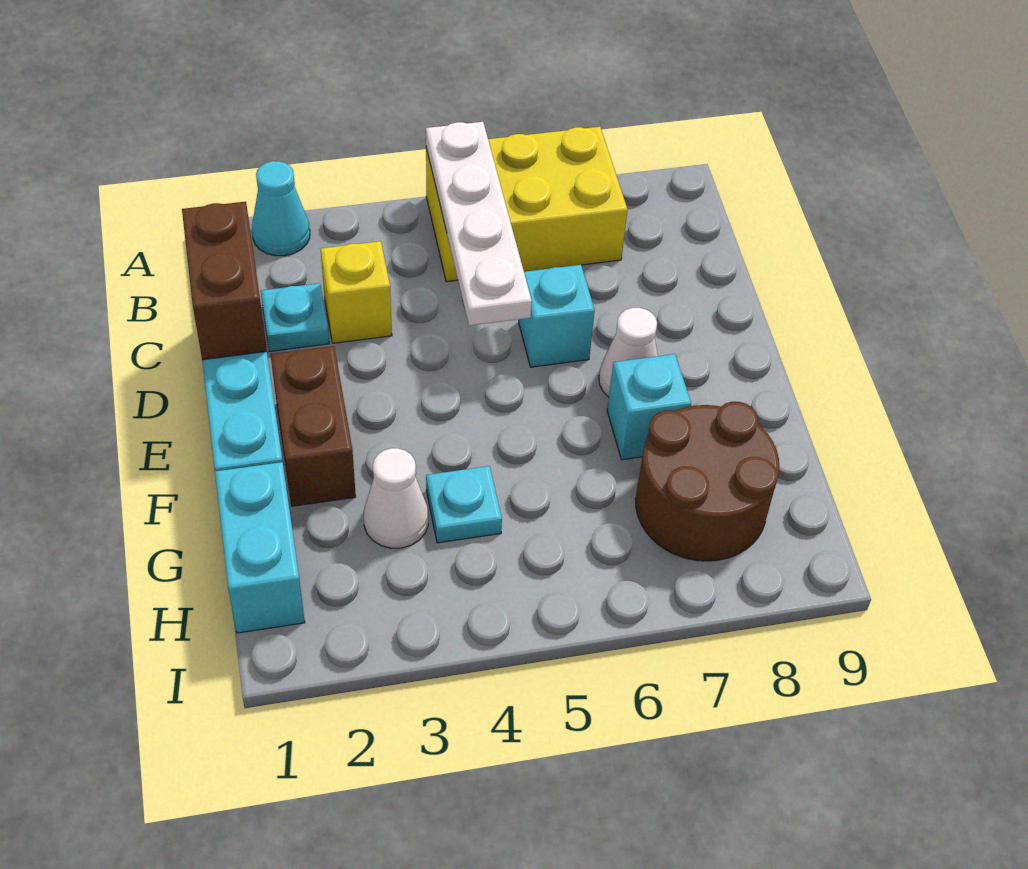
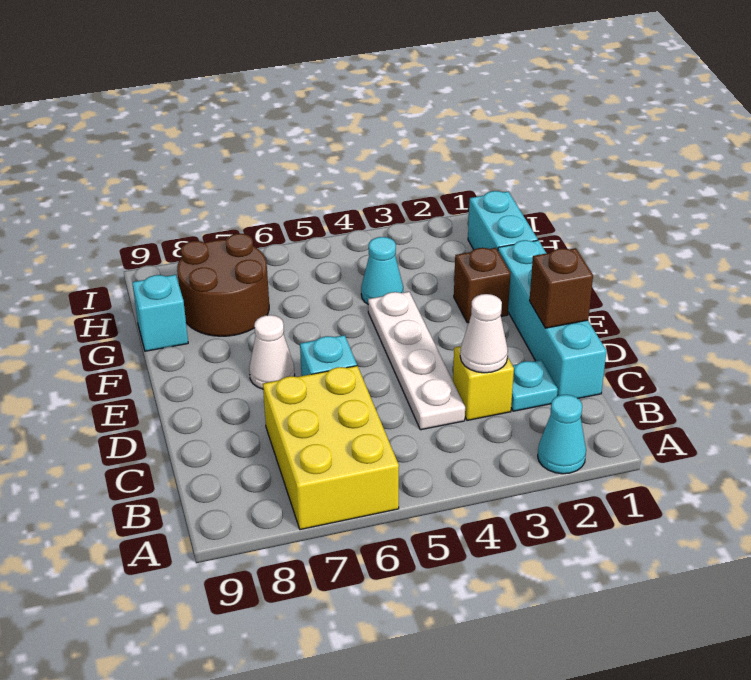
yellow brick A5:B7 level 1 -> yellow brick A6:C7 level 1
white plate A5:D5 level 2 -> white plate C4:F4 level 1
brown brick C1:D1 level 2 -> brown brick D1 level 2
brown brick E2:F2 level 1 -> brown brick F2 level 1
cyan brick F7 level 1 -> cyan brick G9 level 1
white cone G3 level 1 -> white cone C3 level 2
cyan plate G4 level 1 -> cyan cone G4 level 1

